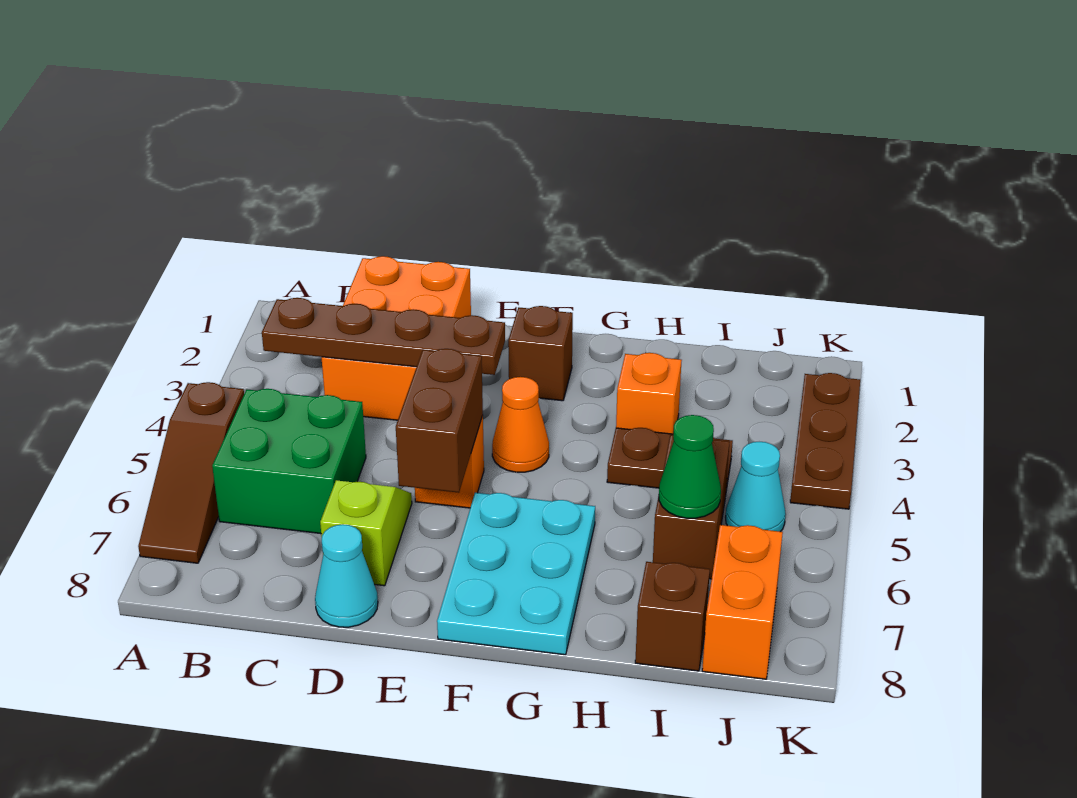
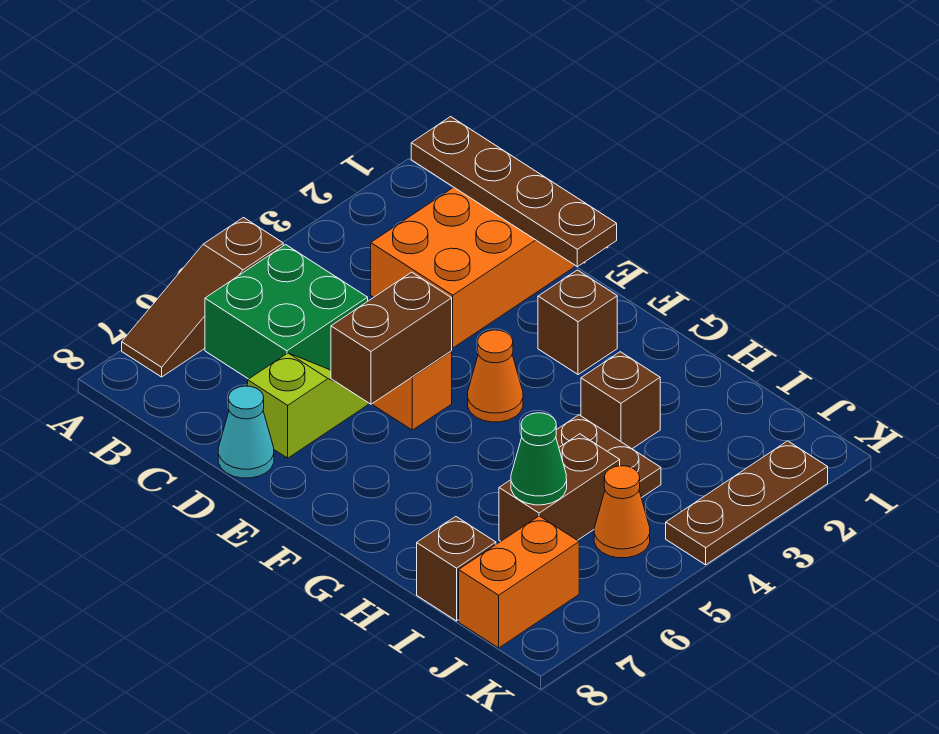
brown plate B3:E3 level 2 -> brown plate B1:E1 level 2
cyan plate F6:G8 level 1 -> none
orange brick H3 level 1 -> brown brick H3 level 1
cyan cone J5 level 1 -> orange cone J5 level 1

